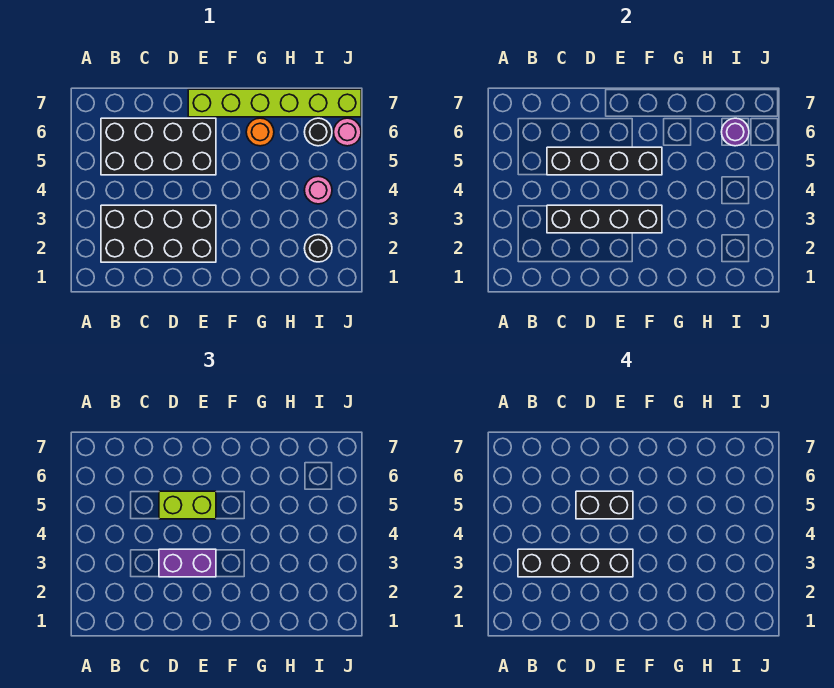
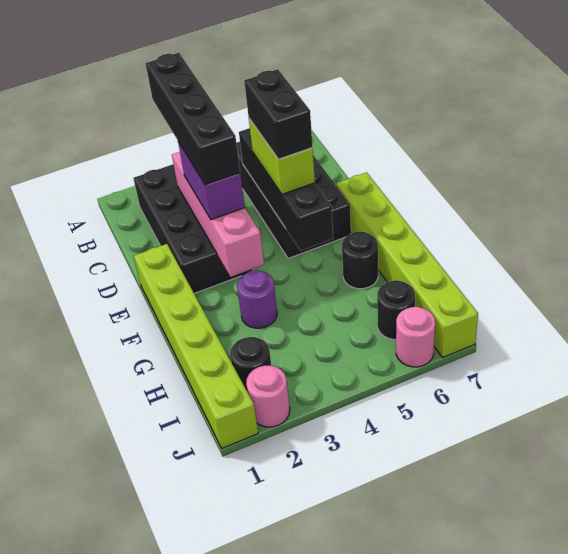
black brick C3:F3 level 2 -> pink brick C3:F3 level 2
none -> lime brick E1:J1 level 1
orange round brick G6 level 1 -> black round brick G6 level 1
pink round brick I4 level 1 -> pink round brick J2 level 1
purple round brick I6 level 2 -> purple round brick G3 level 1

